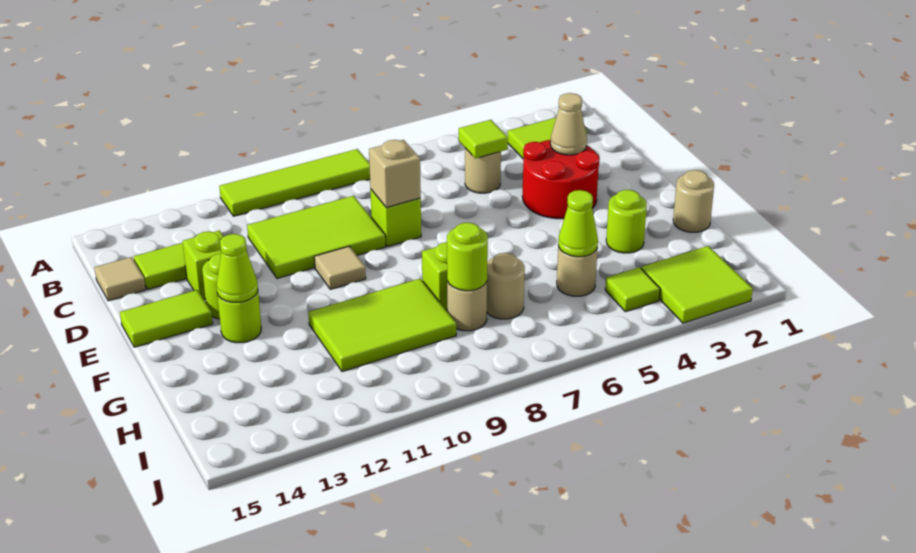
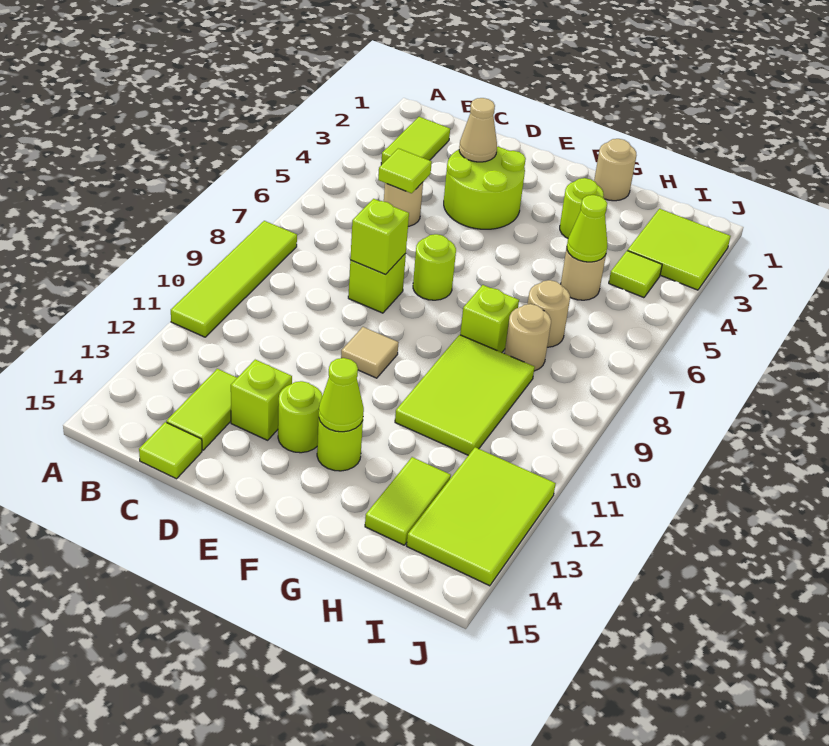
lime tile C9:D11 level 1 -> lime tile I12:J14 level 1
tan tile C15 level 1 -> lime tile C15 level 1
red round brick D3:E4 level 1 -> lime round brick D3:E4 level 1
tan brick D8 level 2 -> lime brick D8 level 2
lime tile E14:E15 level 1 -> lime tile H13:H14 level 1
lime round brick H8 level 2 -> lime round brick E7 level 1

